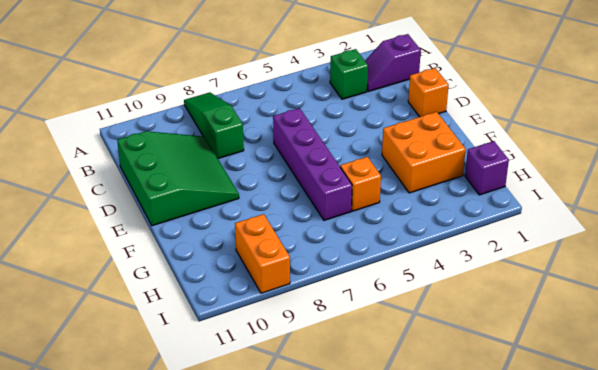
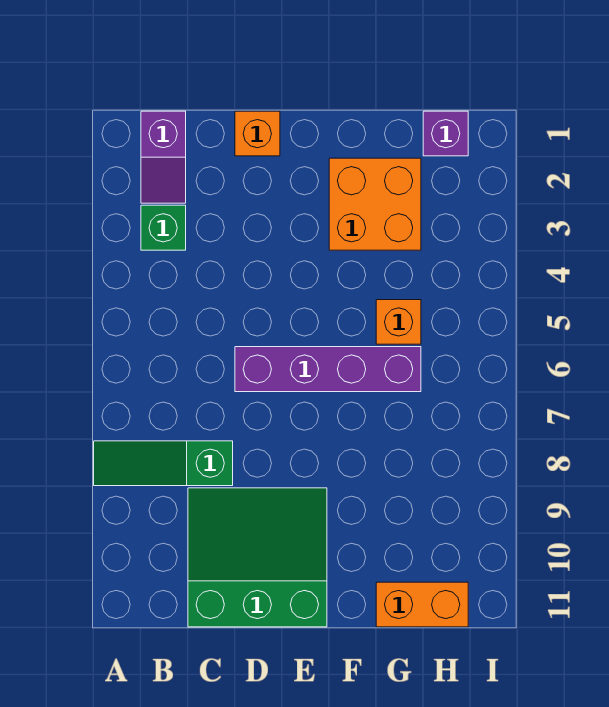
orange brick H9:I9 level 1 -> orange brick G11:H11 level 1

